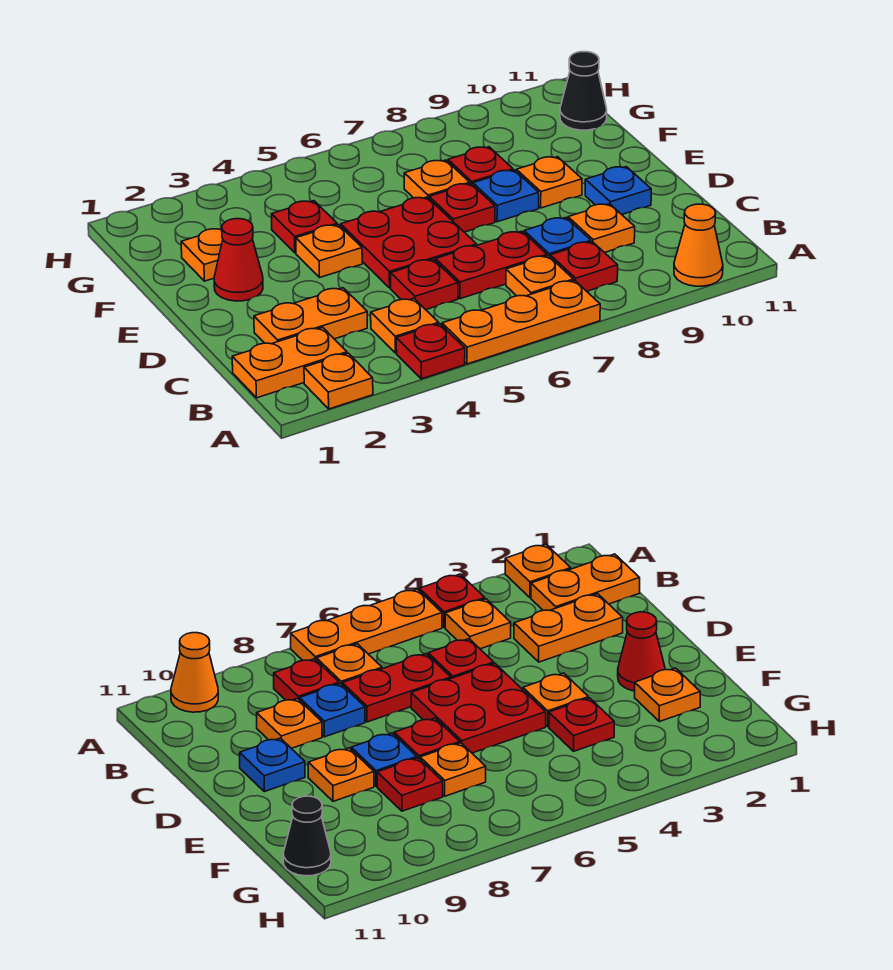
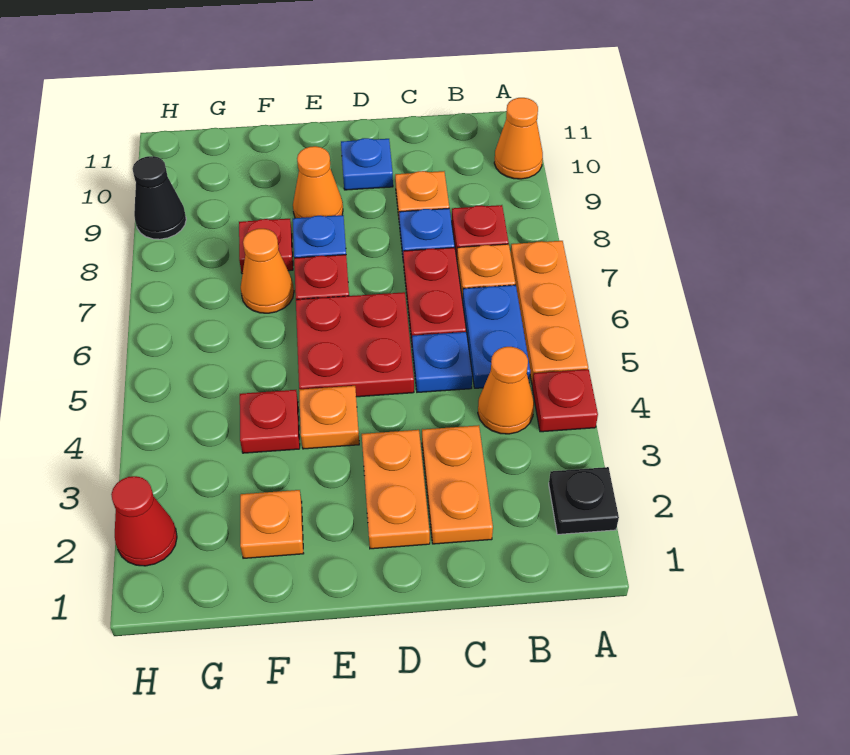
orange plate A2 level 1 -> black plate A2 level 1
orange plate B1:B2 level 1 -> orange plate D2:D3 level 1
orange plate B4 level 1 -> orange cone B4 level 1
none -> blue plate B5:B6 level 1
red plate C5 level 1 -> blue plate C5 level 1
red cone E2 level 1 -> red cone H2 level 1
orange plate E9 level 1 -> orange cone E9 level 1
orange plate F7 level 1 -> orange cone F7 level 1
black cone G11 level 1 -> black cone H9 level 1

